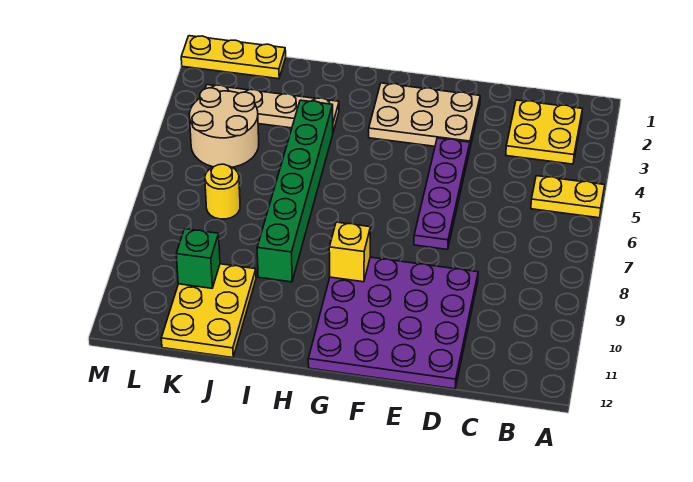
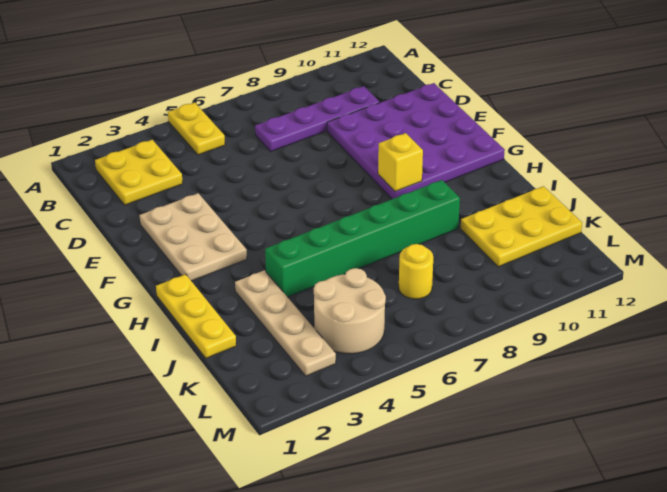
purple plate E4:E7 level 1 -> purple plate C7:C10 level 1
yellow plate K1:M1 level 1 -> yellow plate H1:J1 level 1
green brick K10 level 2 -> none

